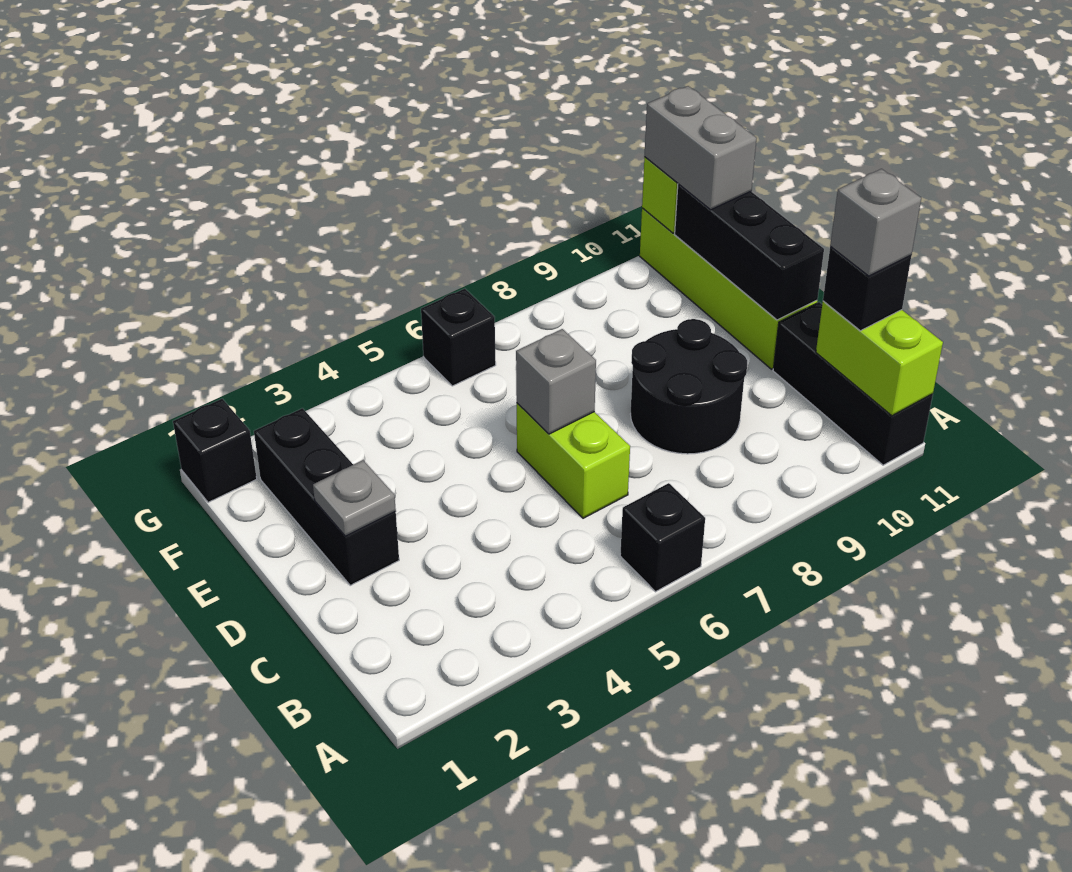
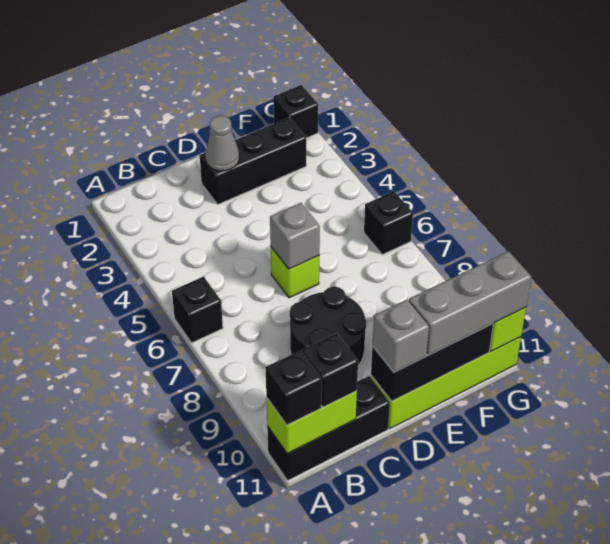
none -> black brick A11 level 3
grey brick B11 level 4 -> grey brick D11 level 3
lime brick C6:D6 level 1 -> lime brick D6 level 1
grey plate D2 level 2 -> grey cone D2 level 2
grey brick F11:G11 level 3 -> grey brick E11:G11 level 3

